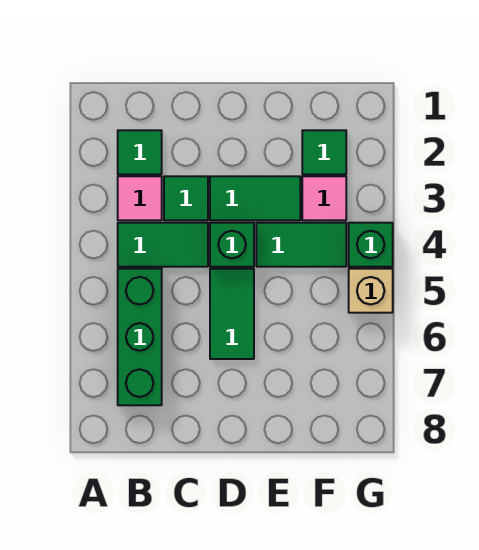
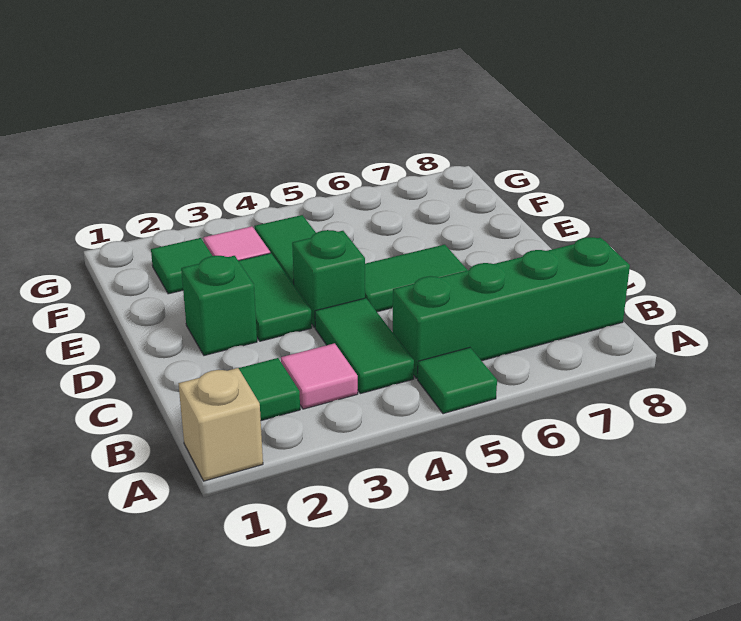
green brick B5:B7 level 1 -> green brick B5:B8 level 1
green tile C3 level 1 -> green tile A5 level 1
green brick G4 level 1 -> green brick D2 level 1
tan brick G5 level 1 -> tan brick A1 level 1

